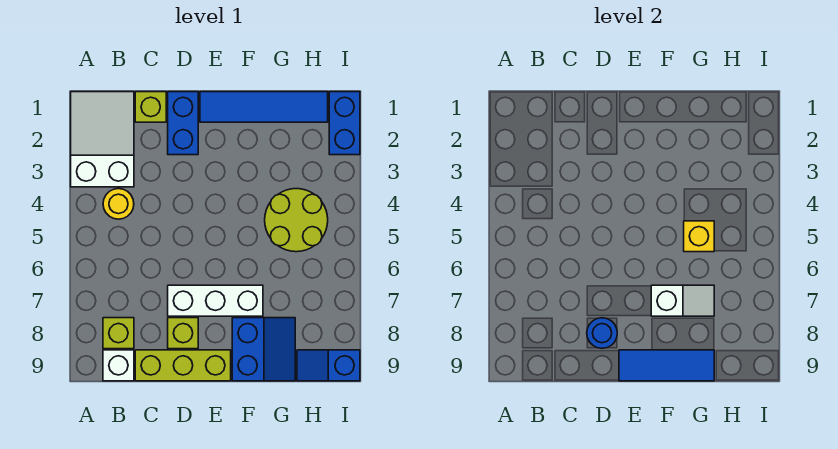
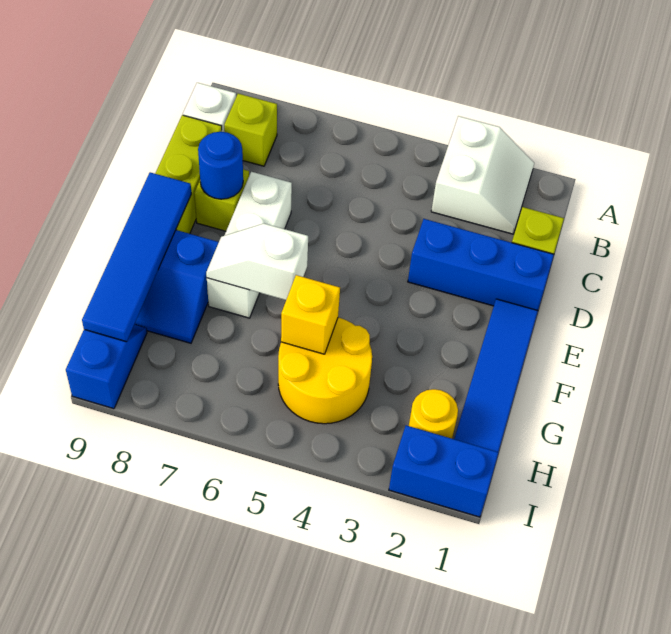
white slope A1:B3 level 1 top 3 -> white slope A2:B3 level 1 top 3
yellow round brick B4 level 1 -> yellow round brick H2 level 1
blue brick D1:D2 level 1 -> blue brick D1:D3 level 1
blue tile E9:G9 level 2 -> blue tile E9:H9 level 2
white slope F7:G7 level 2 top F -> white slope F6:F7 level 2 top 6
lime round brick G4:H5 level 1 -> yellow round brick G4:H5 level 1

